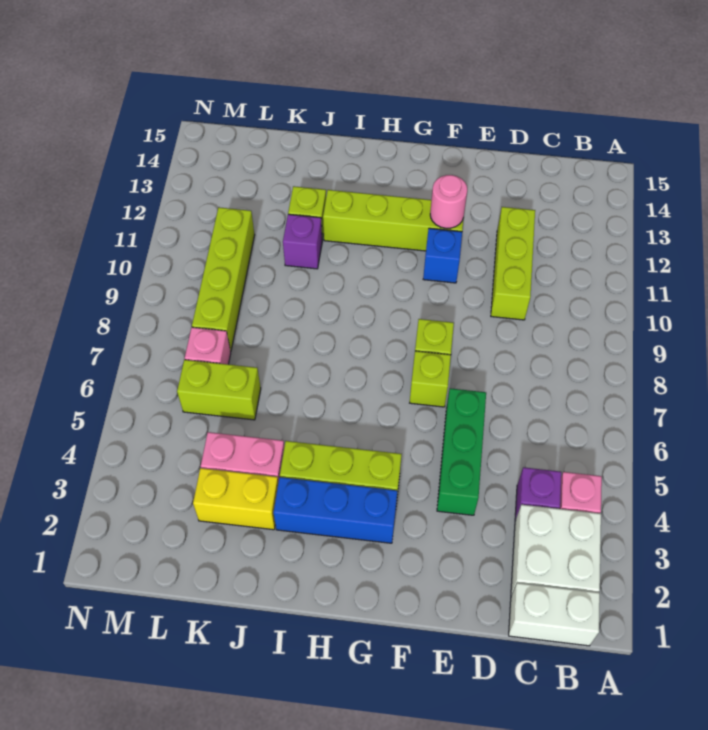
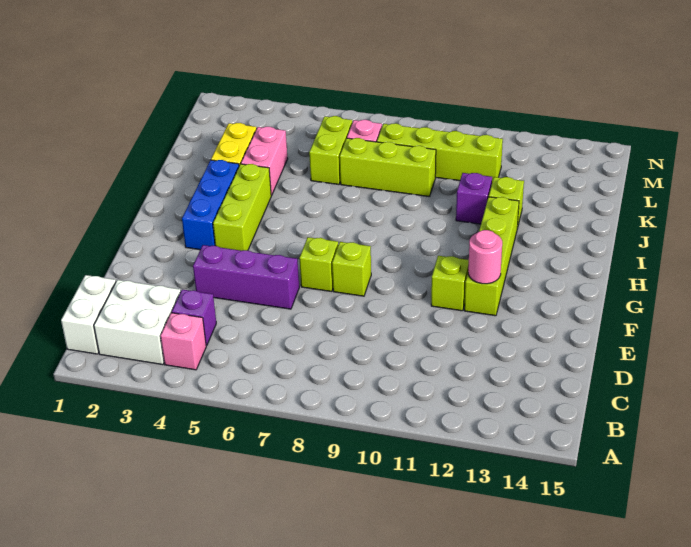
lime brick D10:D12 level 1 -> lime brick K7:K9 level 1
green brick E4:E6 level 1 -> purple brick E4:E6 level 1
blue brick F11 level 1 -> lime brick F11 level 1

